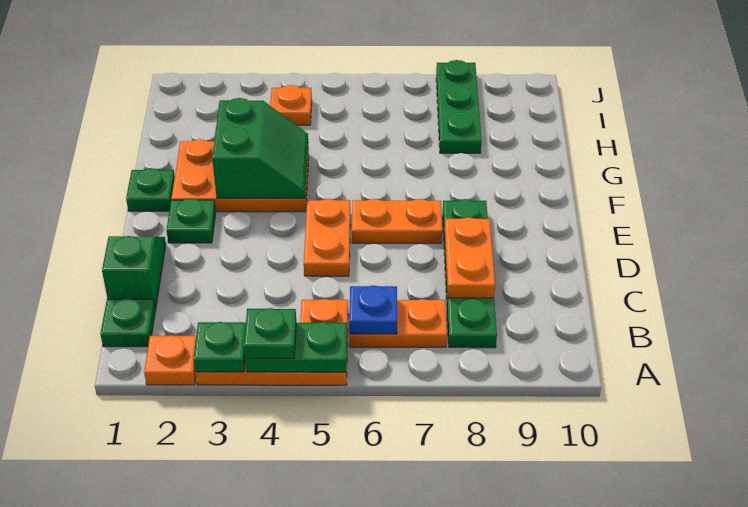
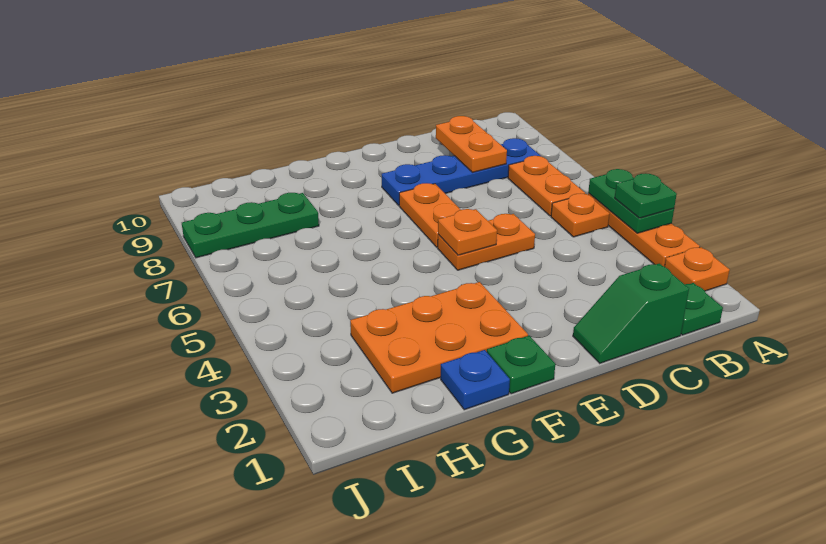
green plate A3 level 2 -> none
blue plate B6 level 2 -> blue plate G1 level 1
green plate B8:E8 level 1 -> blue plate B8:E8 level 1
orange plate C8:D8 level 2 -> orange plate C8:C9 level 2
green plate E2 level 1 -> none
orange plate F2:G4 level 1 -> orange plate F2:H3 level 1
green slope F3:G4 level 2 top 3 -> none
orange plate I4 level 1 -> orange plate E5 level 2

